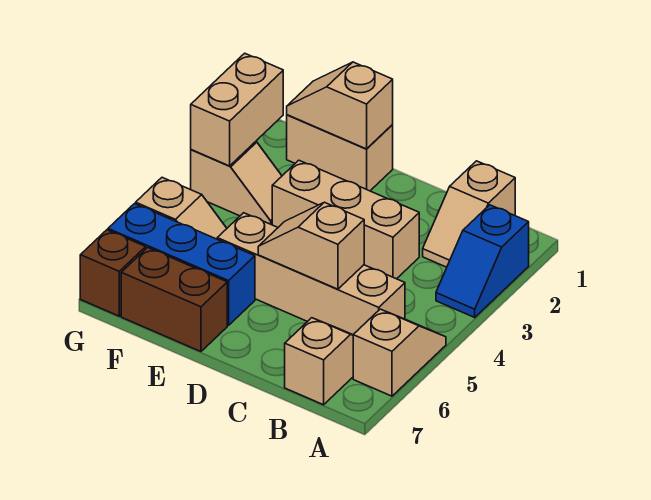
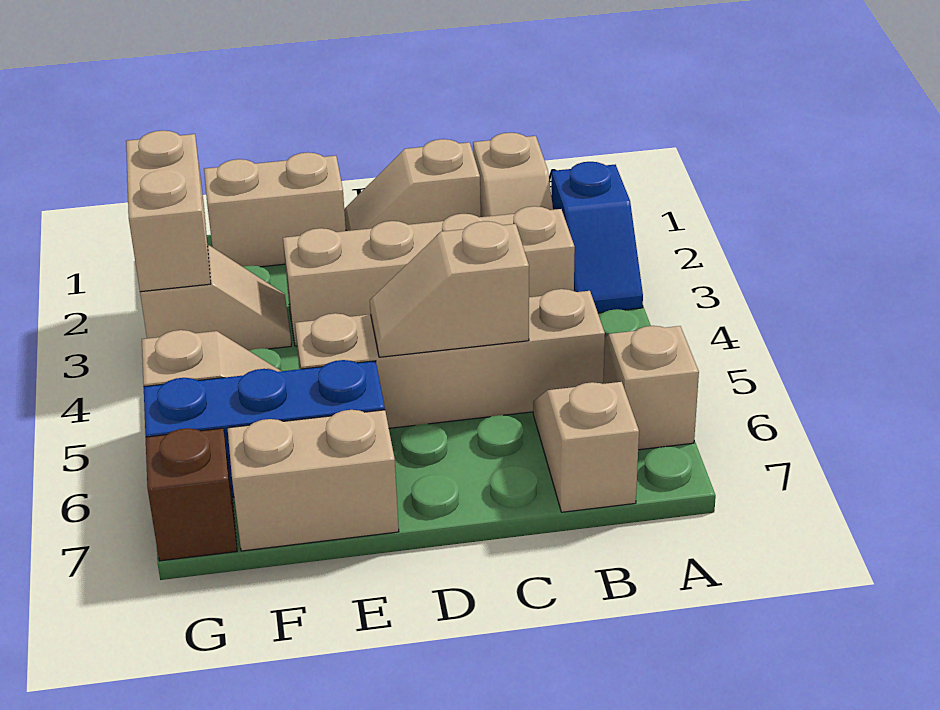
tan brick C3:E3 level 1 -> tan brick B3:E3 level 1
tan slope E1:F1 level 2 top E -> tan slope C1:D1 level 1 top C
brown brick E7:F7 level 1 -> tan brick E7:F7 level 1

